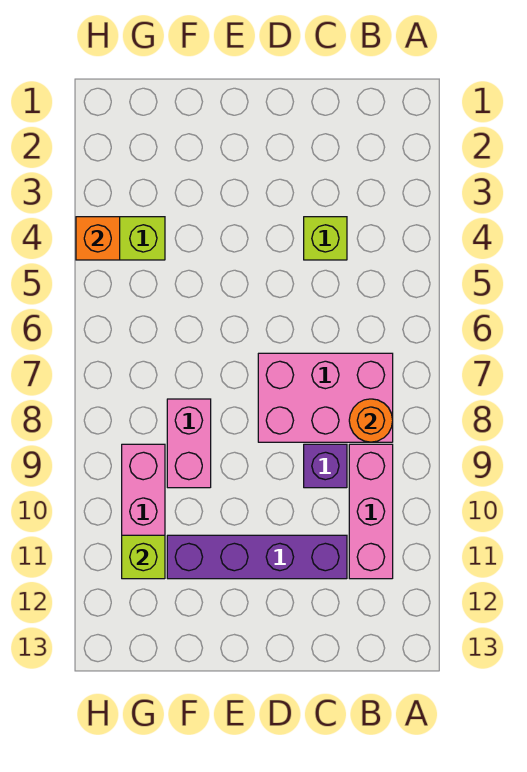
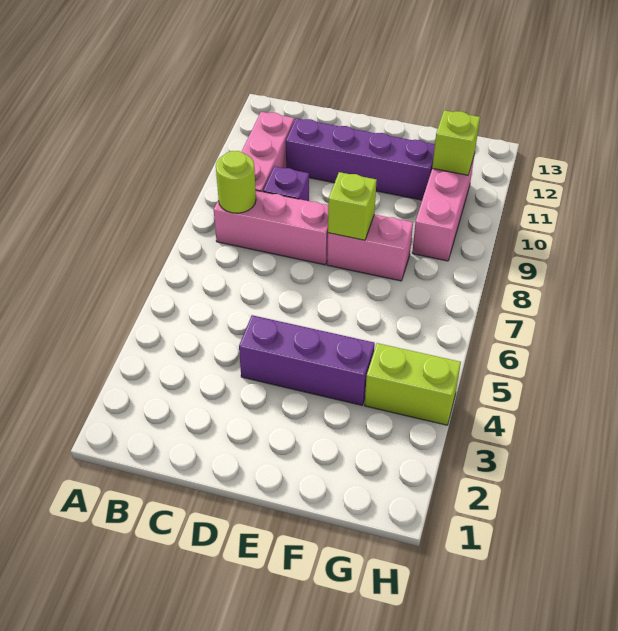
pink brick B7:D8 level 1 -> pink brick B8:D8 level 1
orange round brick B8 level 2 -> lime round brick B8 level 2
lime brick C4 level 1 -> lime brick E8 level 2
none -> purple brick D4:F4 level 1
pink brick F8:F9 level 1 -> pink brick E8:F8 level 1
orange brick H4 level 2 -> none

